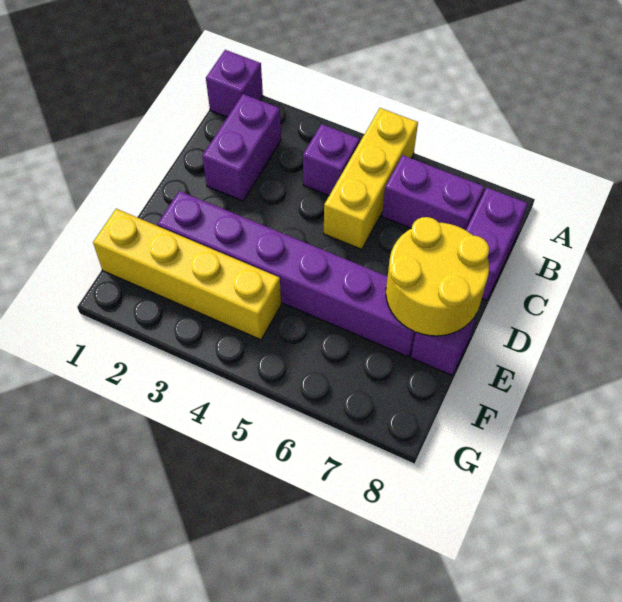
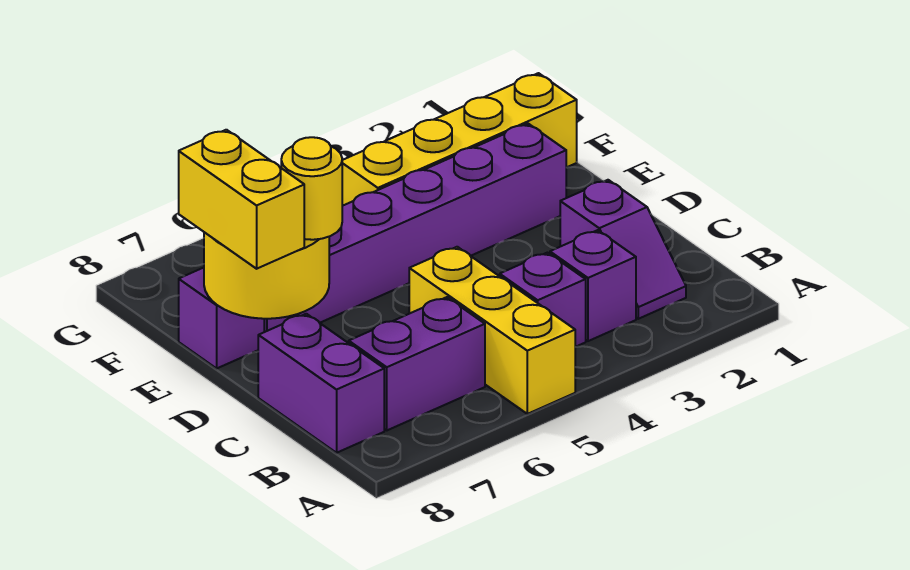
purple brick A1 level 1 -> purple brick B3 level 1
purple brick B2:C2 level 1 -> purple slope B2:C2 level 1 top C
none -> yellow round brick D7 level 3
none -> yellow brick D8:E8 level 3

